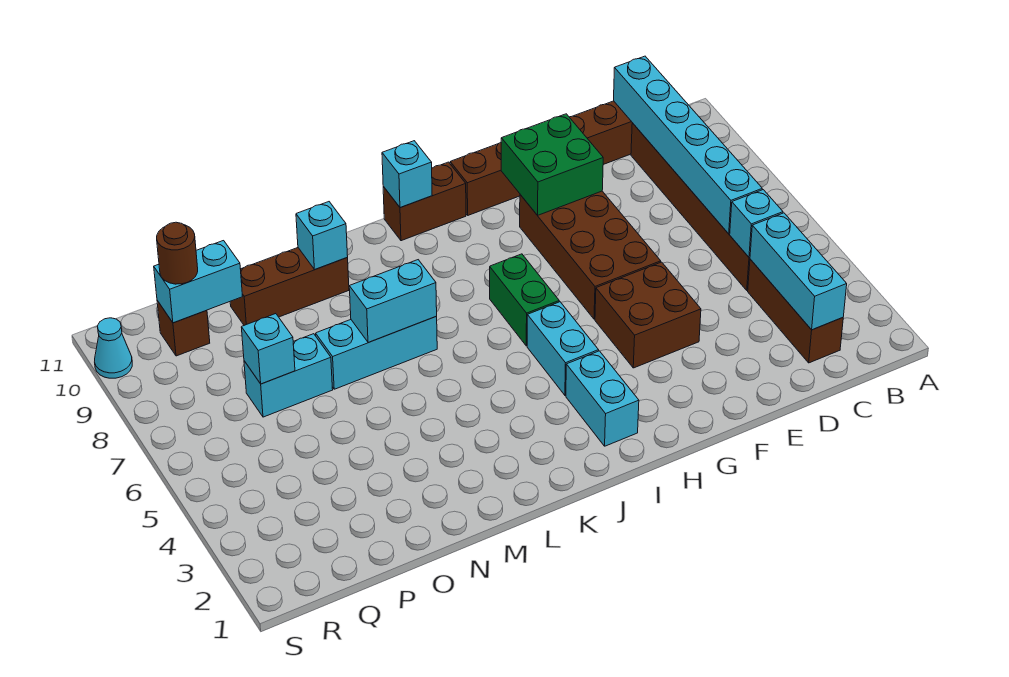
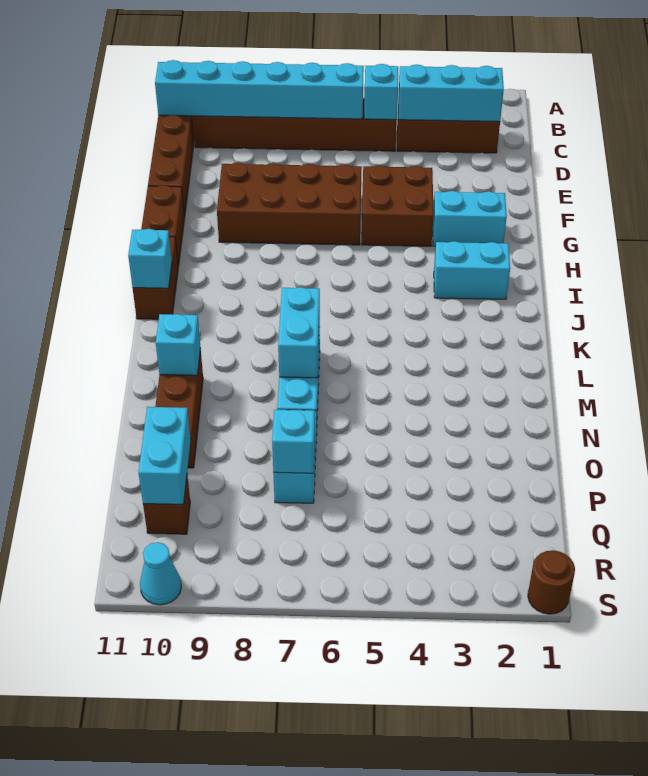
green brick F9:G10 level 2 -> none
cyan brick I4:I5 level 1 -> cyan brick G2:G3 level 1
green brick I6:I7 level 1 -> none
brown round brick Q10 level 3 -> brown round brick S1 level 1

